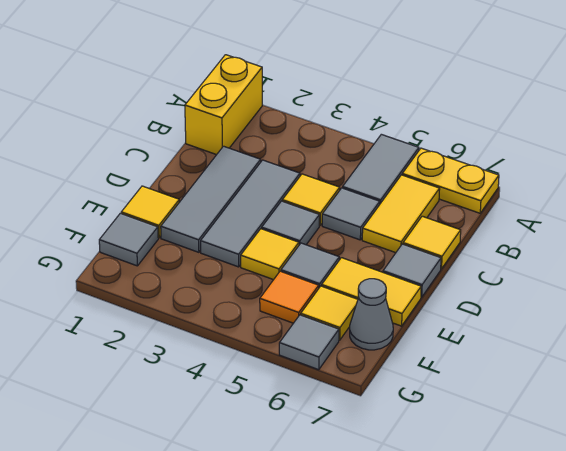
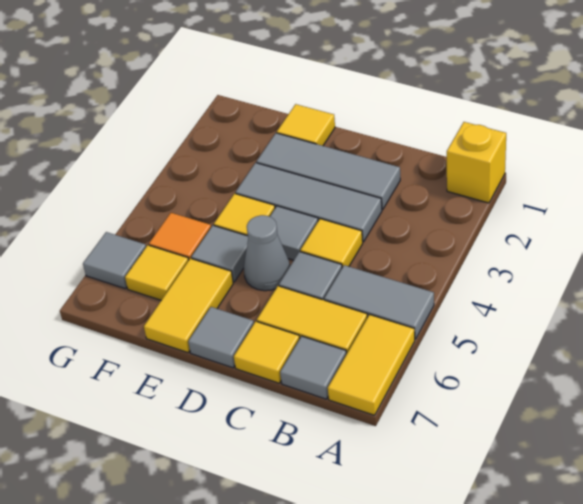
yellow brick A1:B1 level 1 -> yellow brick A1 level 1
yellow plate A6:A7 level 1 -> yellow tile A6:A7 level 1
grey tile F1 level 1 -> grey tile B7 level 1
grey cone F7 level 1 -> grey cone D5 level 1

